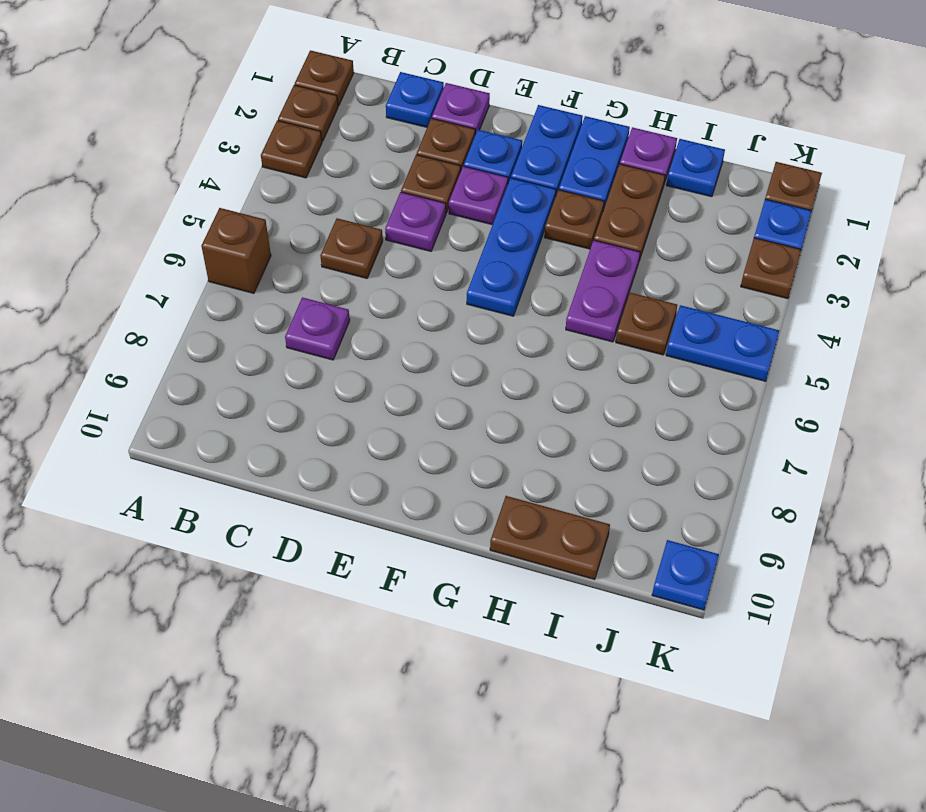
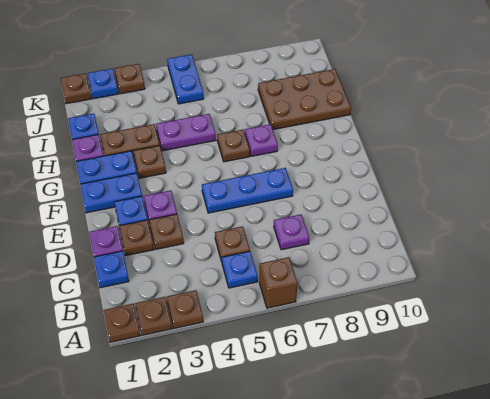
purple plate D4 level 1 -> purple plate G7 level 1
blue plate F3:F5 level 1 -> blue plate E5:E7 level 1
brown plate H10:I10 level 1 -> brown plate H8:I10 level 1
brown plate I5 level 1 -> brown plate G6 level 1
blue plate K10 level 1 -> blue plate B5 level 1

